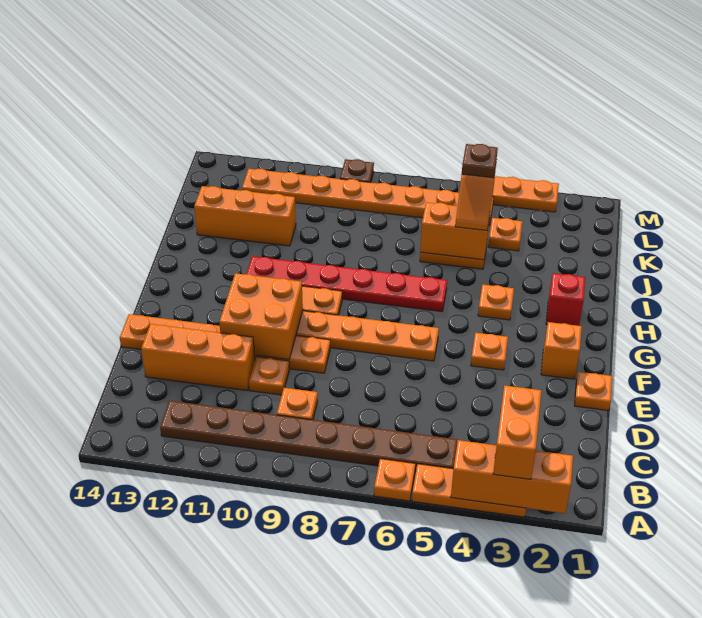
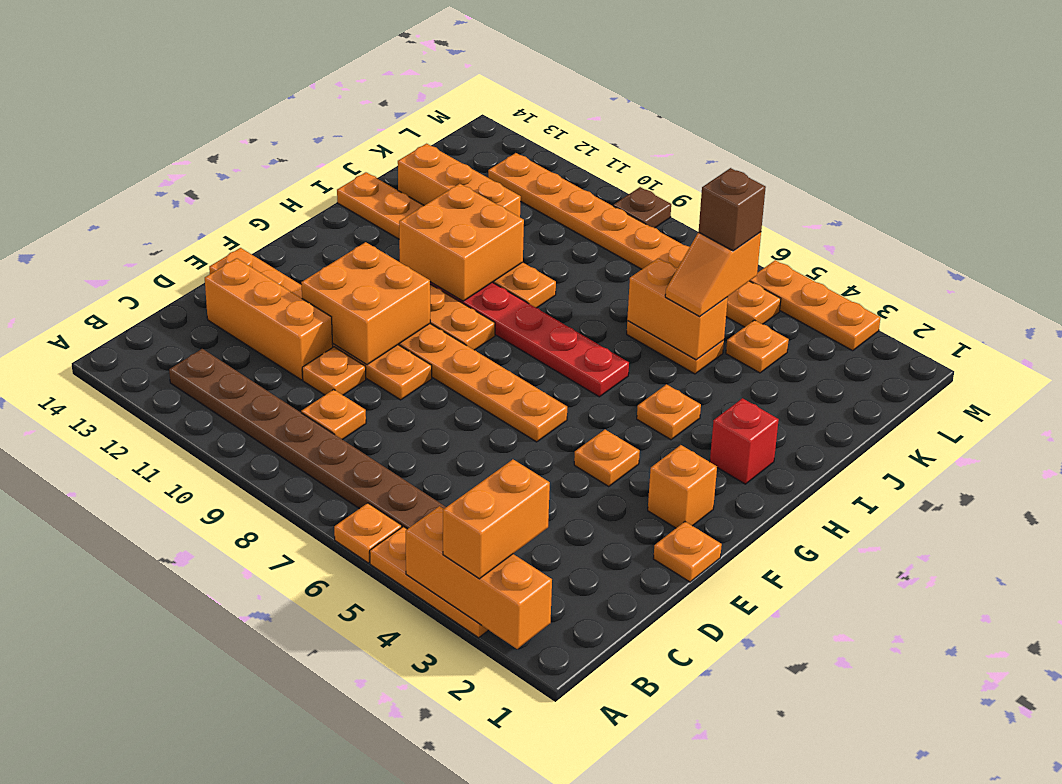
none -> orange brick H10:I11 level 2
none -> orange plate I9:I14 level 1
brown plate K5 level 4 -> brown brick K5 level 4

